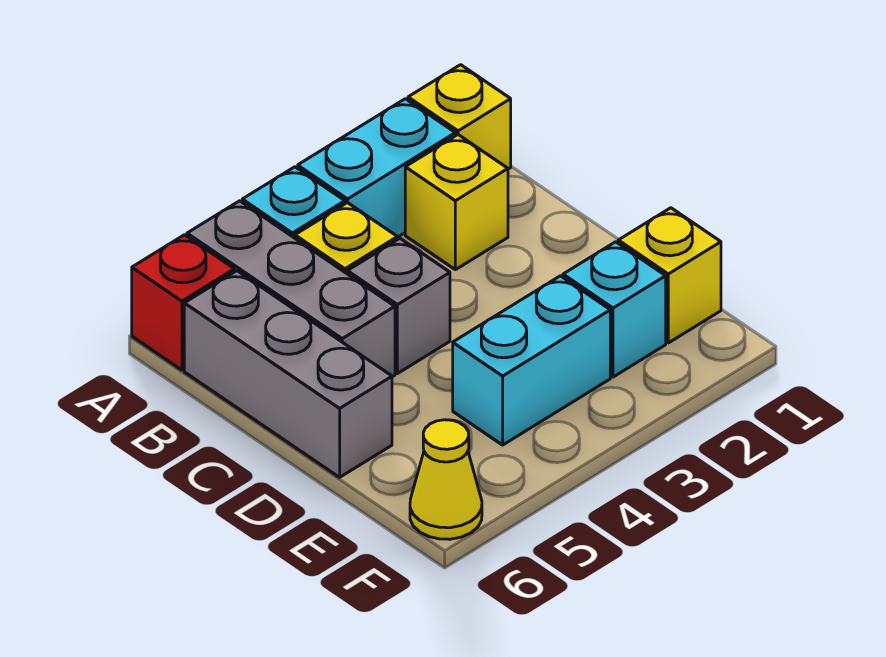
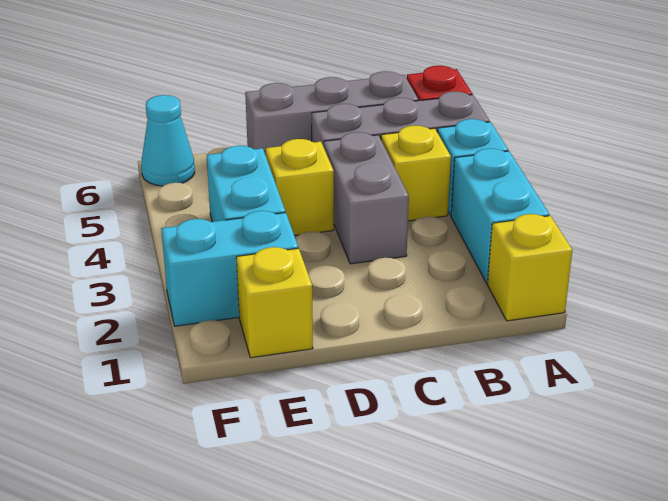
yellow brick B2 level 1 -> yellow brick D4 level 1
grey brick C4 level 1 -> grey brick C3:C4 level 1
cyan brick E2 level 1 -> cyan brick E2:F2 level 1
yellow cone F6 level 1 -> cyan cone F6 level 1

